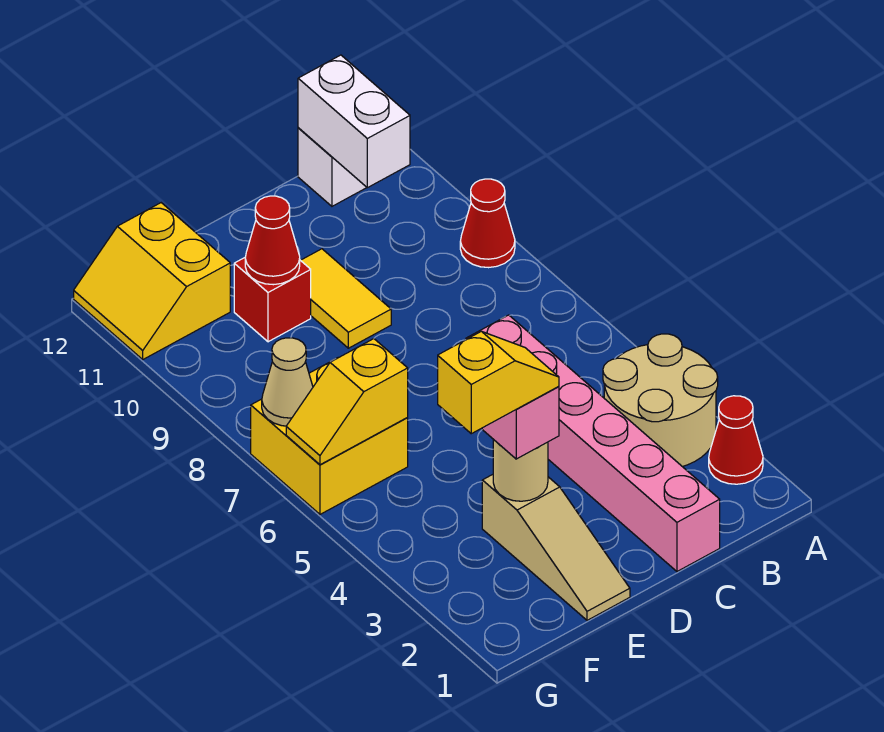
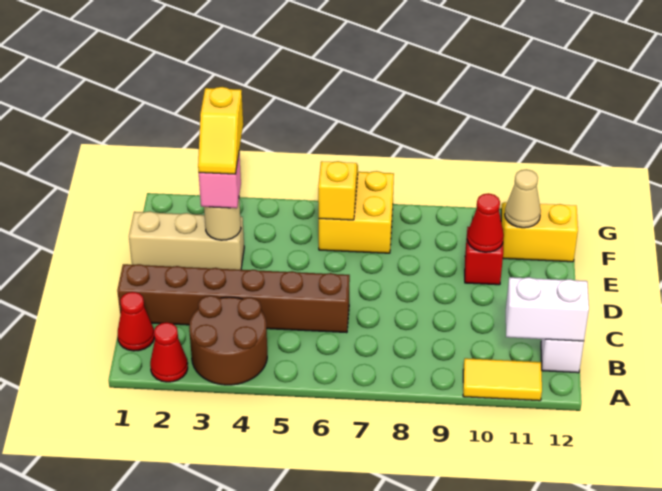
tan round brick A3:B4 level 1 -> brown round brick A3:B4 level 1
red cone A9 level 1 -> red cone B1 level 1
pink brick C1:C6 level 1 -> brown brick C1:C6 level 1
yellow tile D9:D10 level 1 -> yellow tile A10:A11 level 1
tan slope E1:E3 level 1 top 3 -> tan brick E1:E3 level 1
tan cone G7 level 2 -> tan cone F11 level 2

